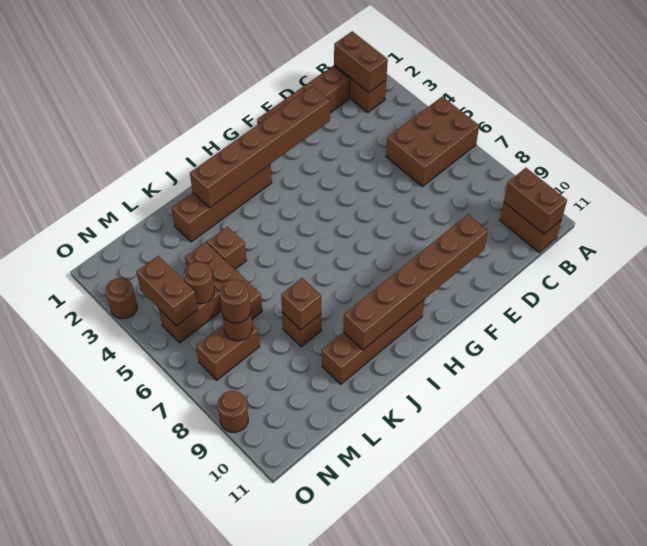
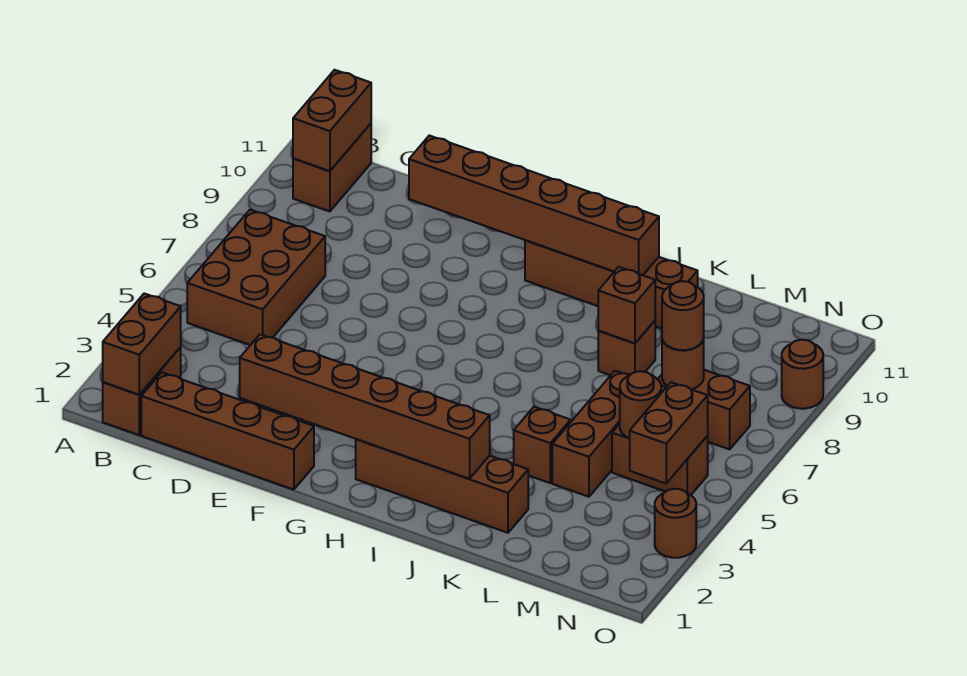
brown brick A5:C6 level 1 -> brown brick B5:C7 level 1

